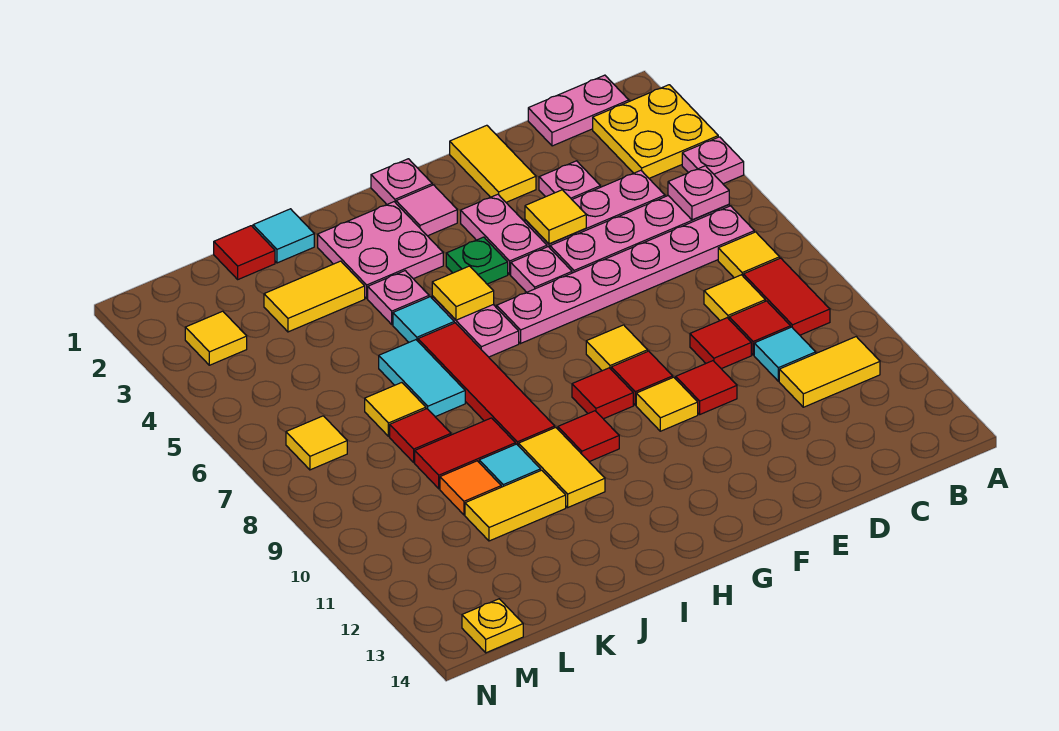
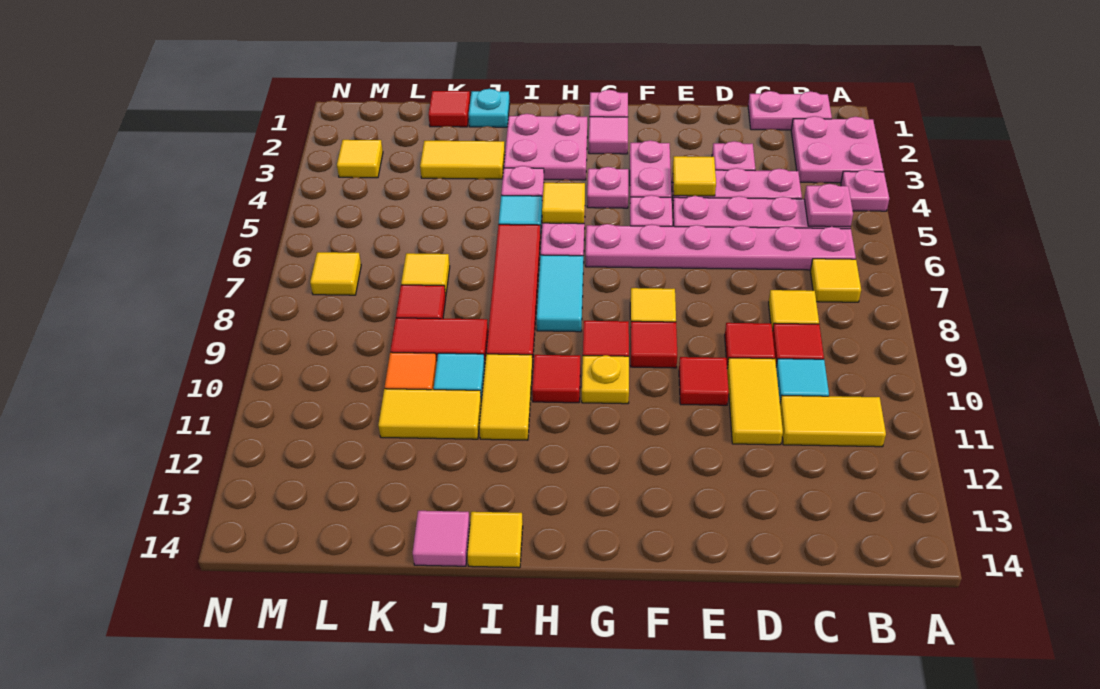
yellow plate A2:B3 level 1 -> pink plate A2:B3 level 1
red tile B8:B9 level 1 -> none
yellow tile E1:E2 level 1 -> yellow tile D10:D11 level 1
yellow tile F10 level 1 -> yellow tile I14 level 1
green plate G4 level 1 -> pink plate G4 level 1
cyan tile J1 level 1 -> cyan plate J1 level 1
cyan tile J6:J7 level 1 -> cyan tile H7:H8 level 1
none -> pink tile J14 level 1
yellow plate M14 level 1 -> yellow plate G10 level 1

